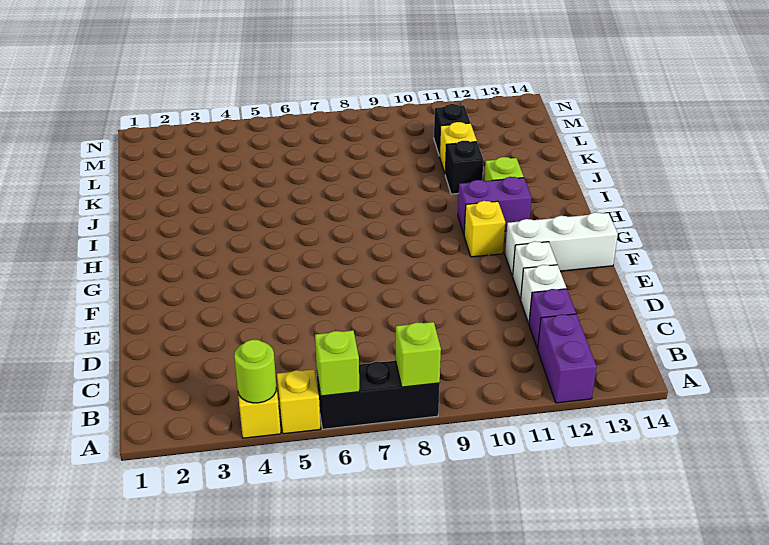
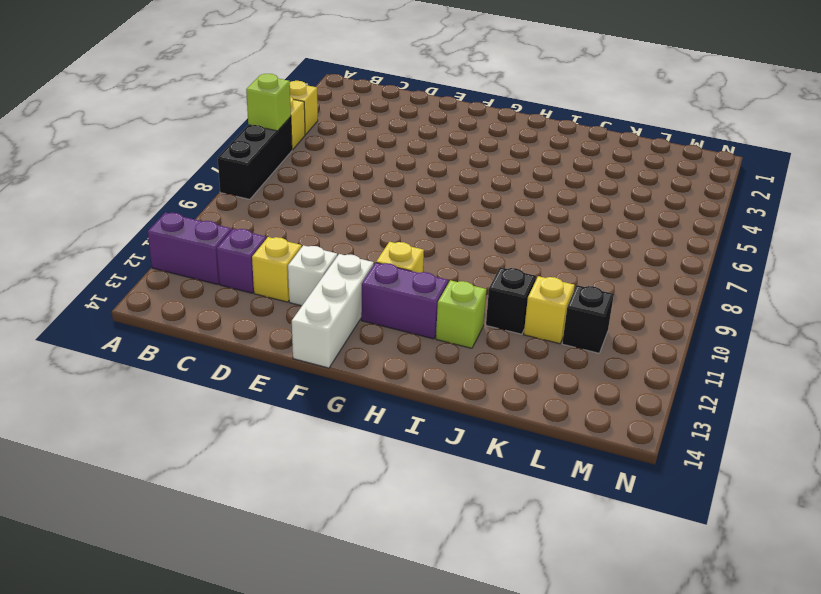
lime round brick A4 level 2 -> none
lime brick A8 level 2 -> none
white brick D12 level 1 -> yellow brick D12 level 1
purple brick H11:H12 level 1 -> purple brick G12:H12 level 1

